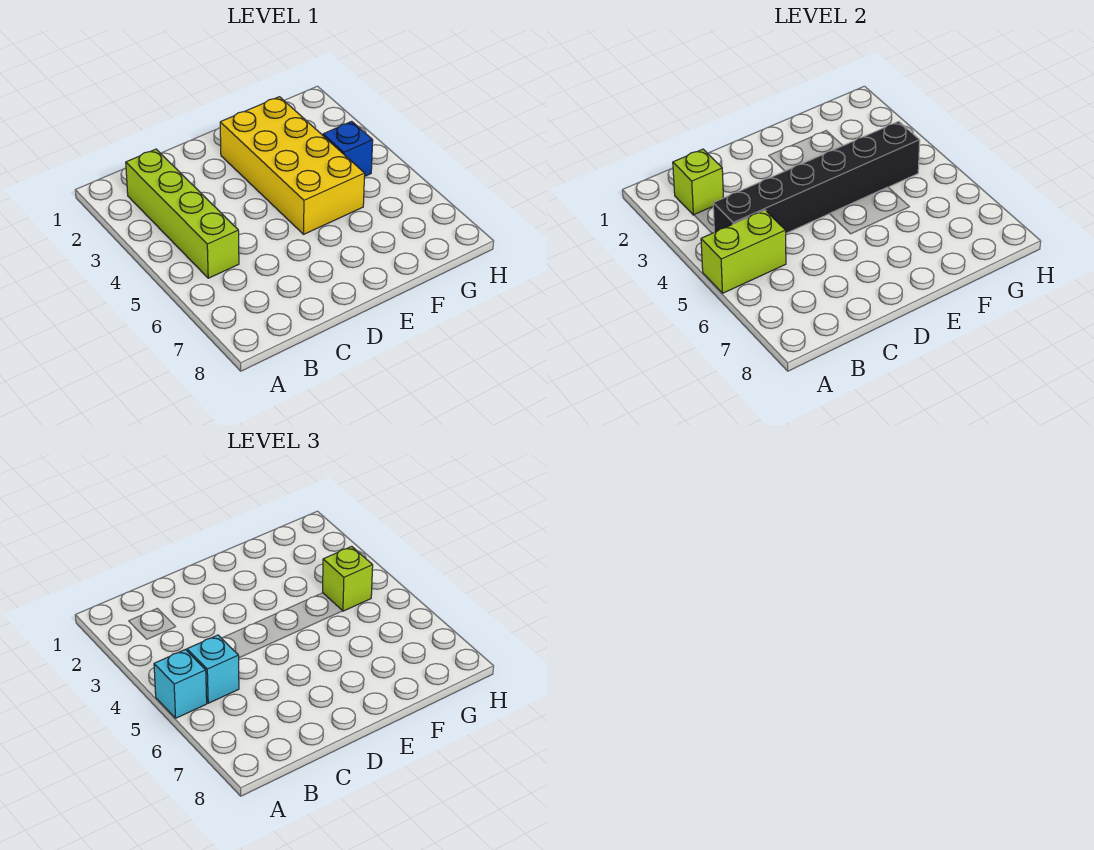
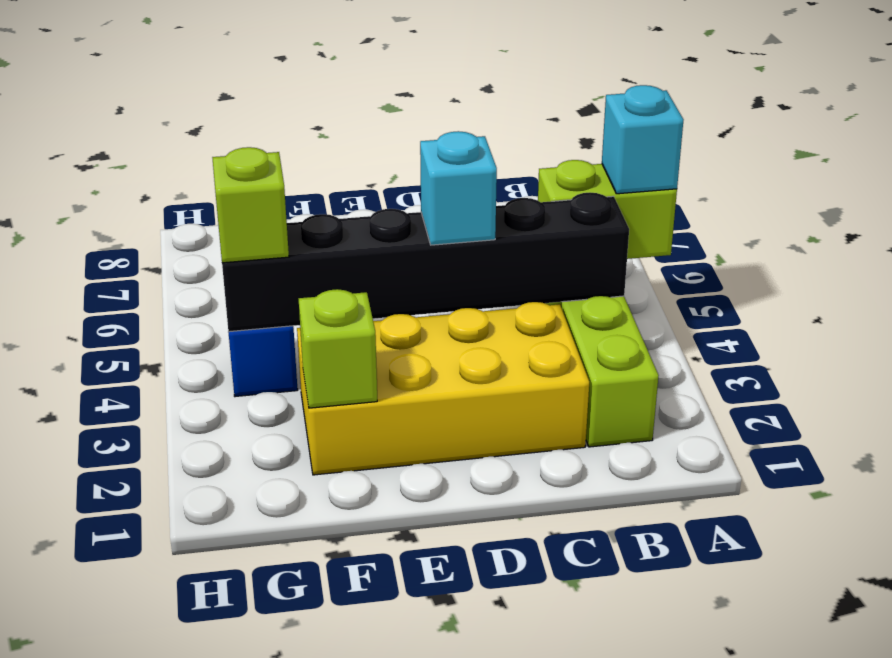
lime brick B2 level 2 -> lime brick F2 level 2
cyan brick B5 level 3 -> cyan brick D4 level 3
yellow brick E2:F5 level 1 -> yellow brick C2:F3 level 1

